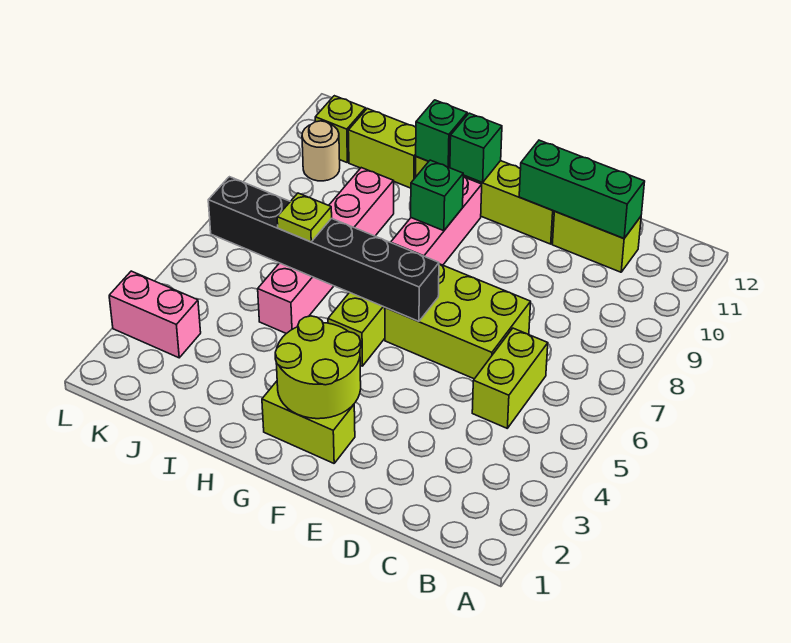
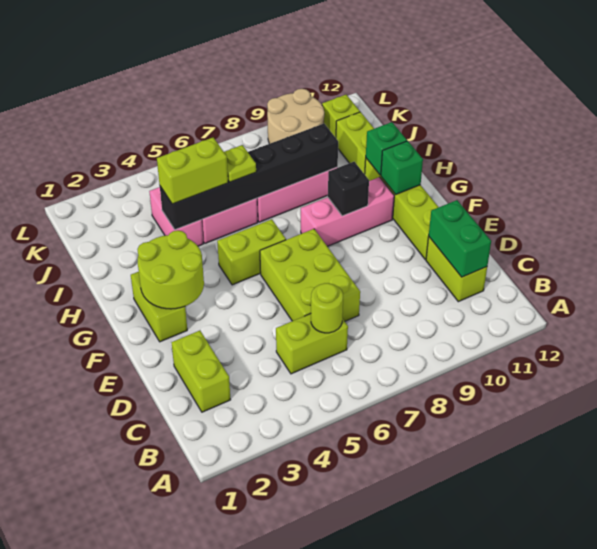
none -> lime brick C2:D2 level 1
none -> lime round brick C6 level 2
green brick C11:E11 level 2 -> green brick C11:D11 level 2
black brick F6:K6 level 2 -> black brick I4:I9 level 2
green brick G9 level 2 -> black brick G9 level 2
none -> lime brick I4:I5 level 3
pink brick K3:L3 level 1 -> pink brick I4:J4 level 1
tan round brick K10 level 1 -> tan round brick K9:L10 level 1

